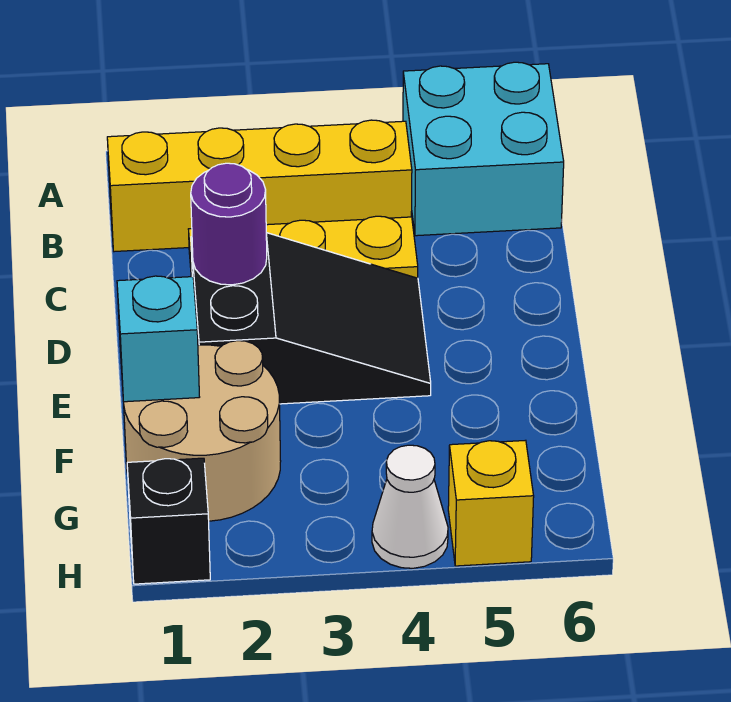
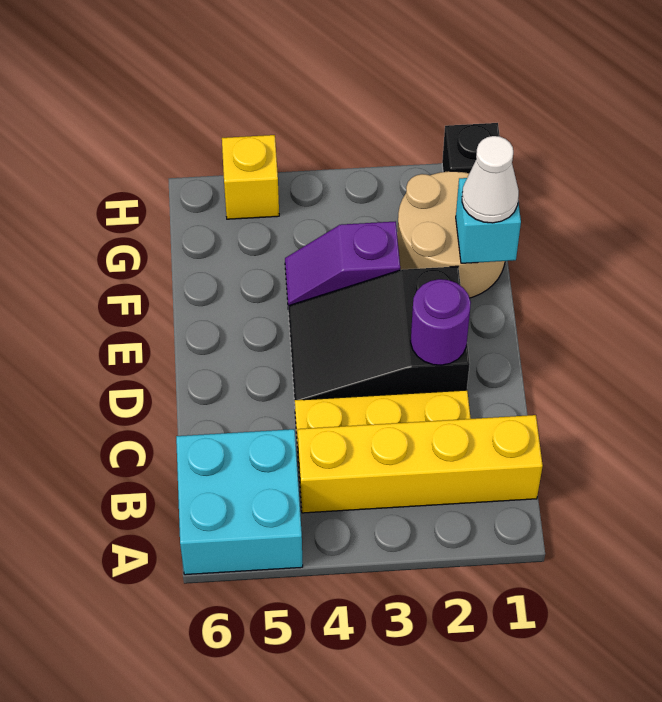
none -> purple slope F3:F4 level 1 top 3
white cone H4 level 1 -> white cone F1 level 3

